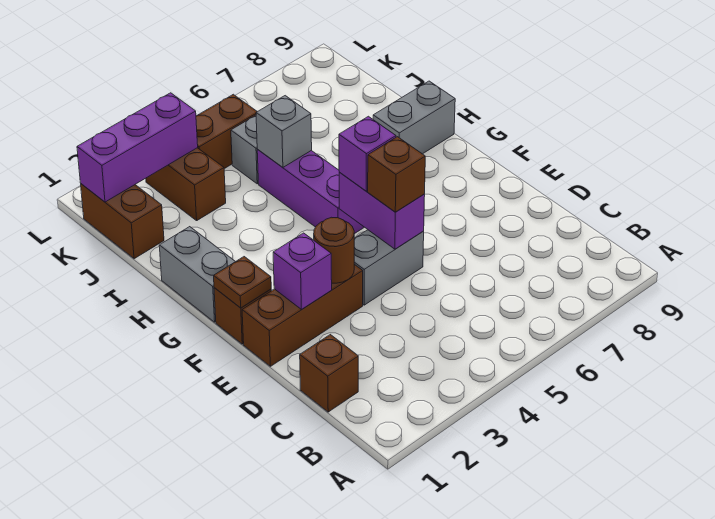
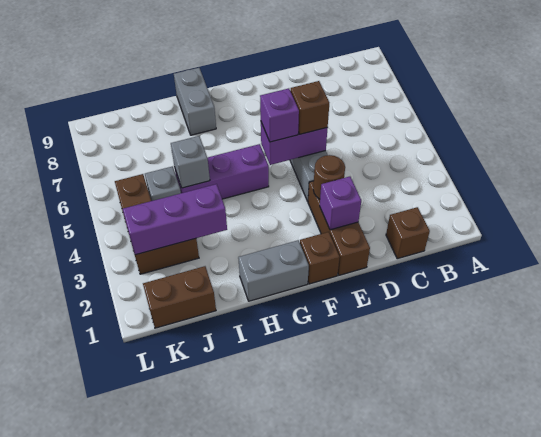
brown plate F1 level 2 -> none
purple brick K1:K3 level 2 -> purple brick I3:K3 level 2

